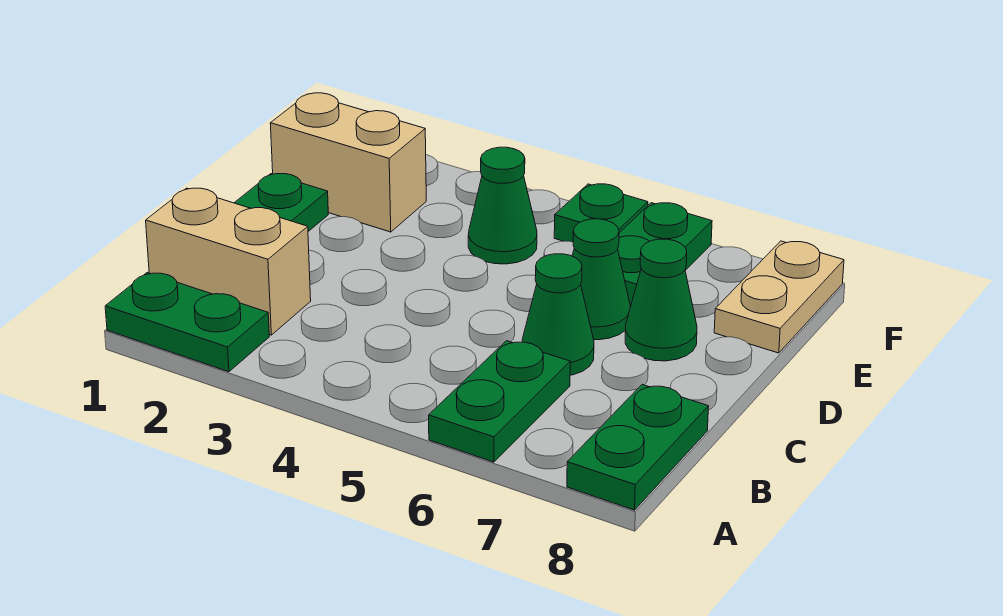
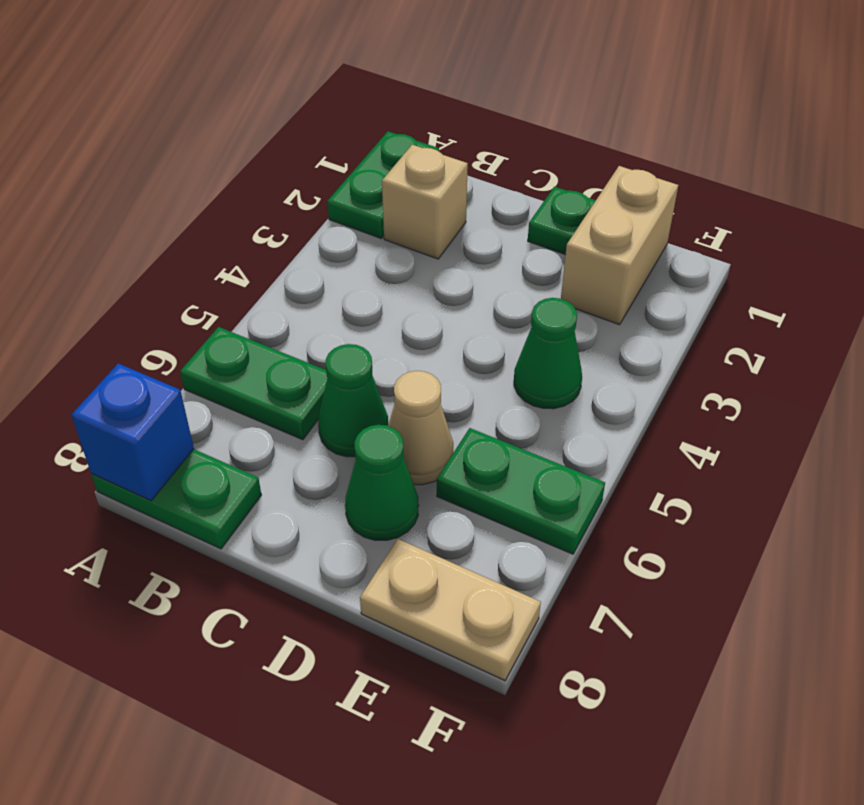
none -> blue brick A8 level 2
tan brick B1:B2 level 1 -> tan brick B2 level 1
green cone D6 level 1 -> tan cone D6 level 1
green plate F5 level 1 -> none

